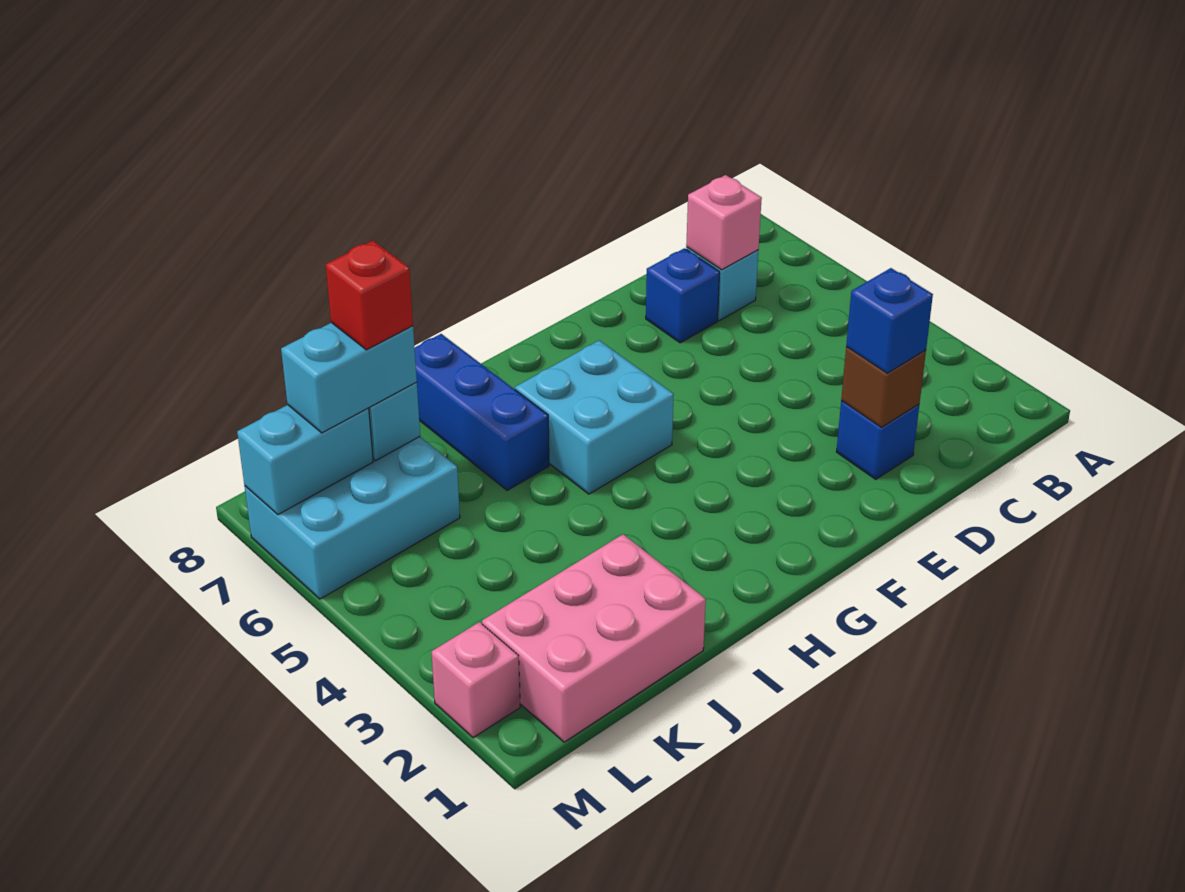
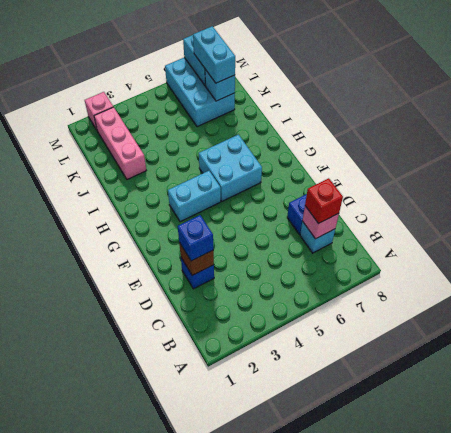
none -> cyan brick G3:G4 level 1
blue brick I6:I8 level 1 -> none
pink brick J1:L2 level 1 -> pink brick J2:L2 level 1
red brick K7 level 4 -> red brick C7 level 3

